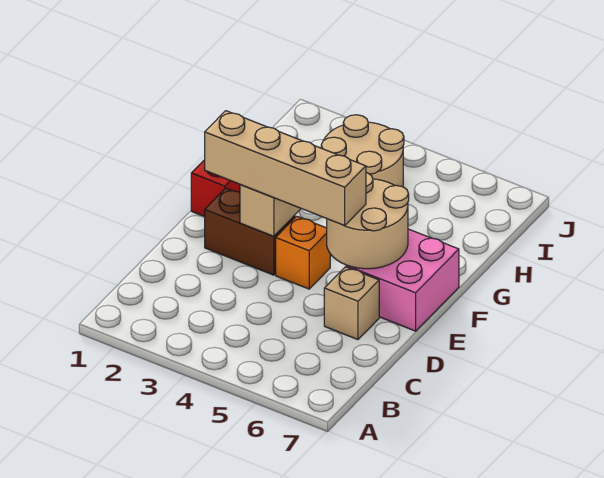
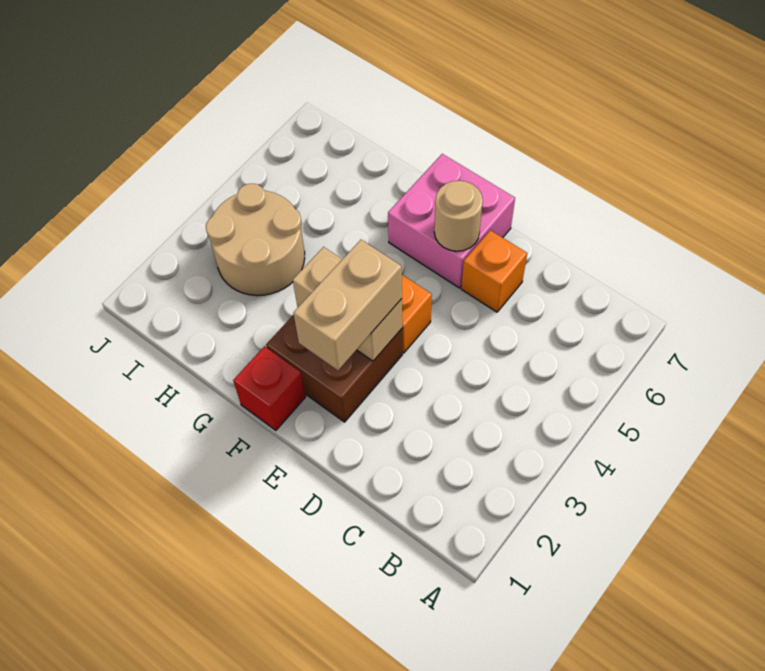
tan brick D6 level 1 -> orange brick D6 level 1
brown brick E2:E3 level 1 -> brown brick E2:F3 level 1
tan brick E2:E5 level 3 -> tan brick E2:E3 level 3
tan round brick E5:F6 level 2 -> tan round brick E6 level 2

